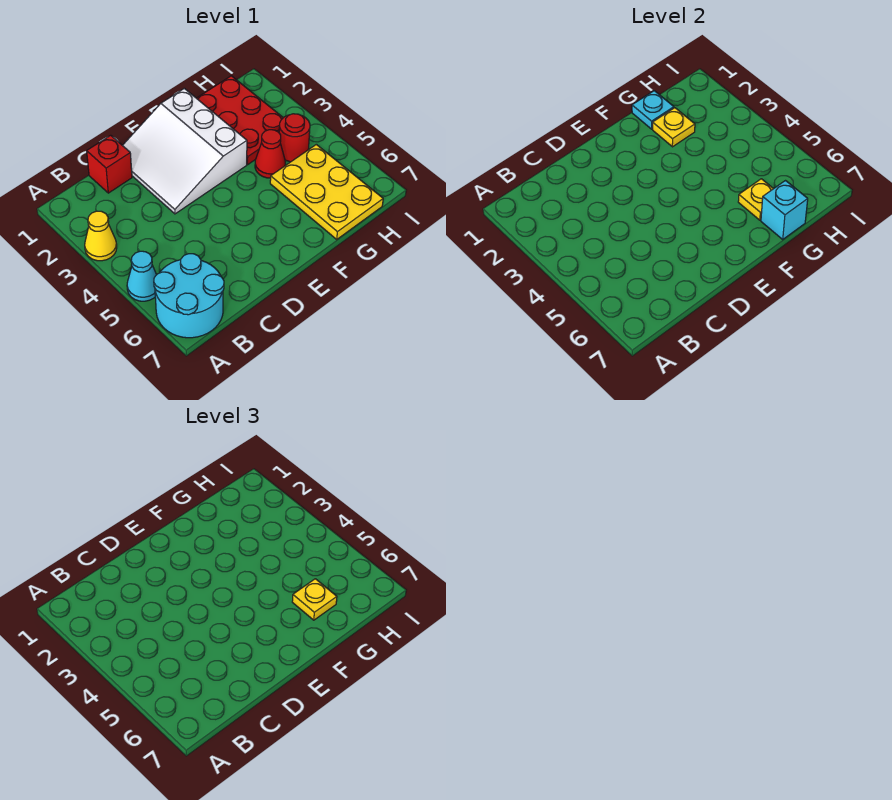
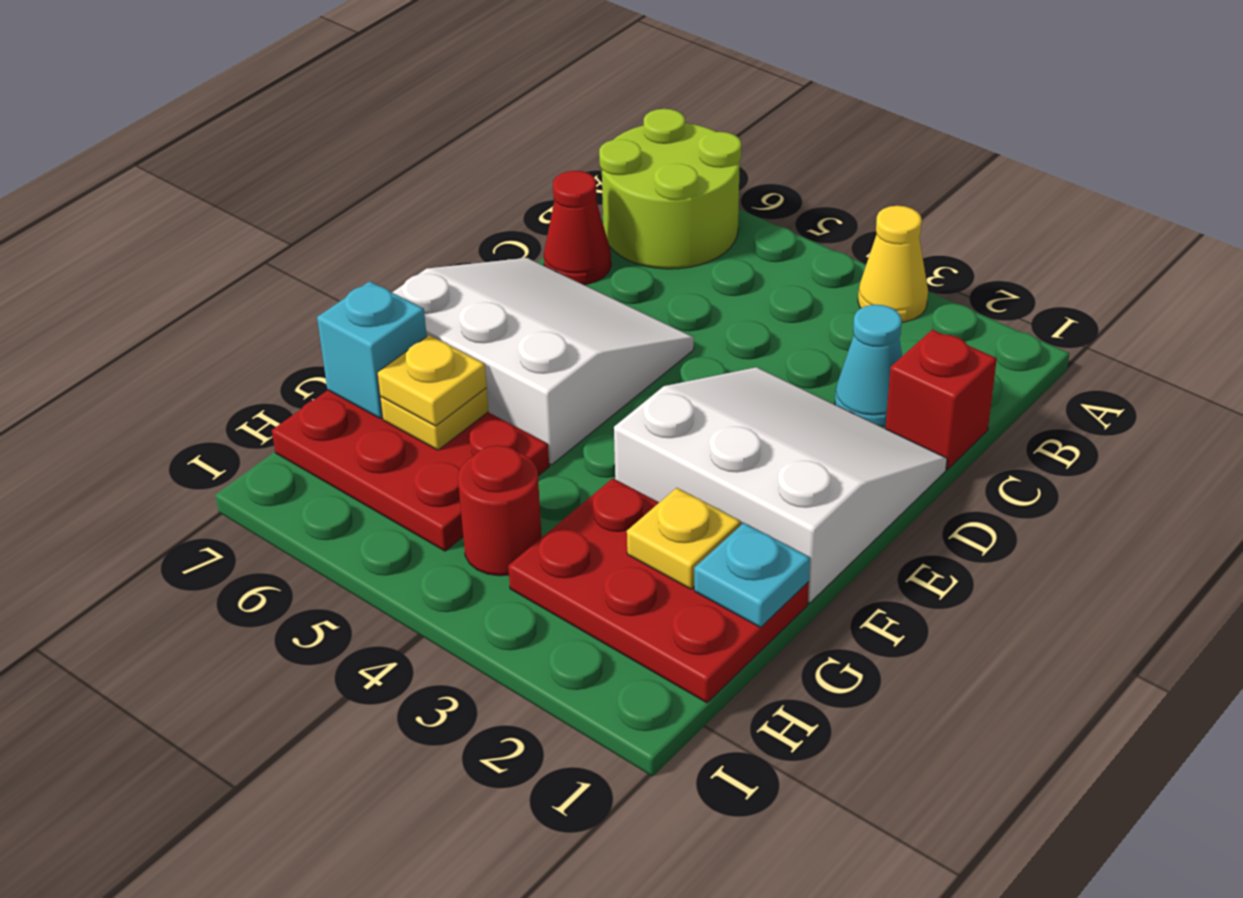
cyan cone A5 level 1 -> cyan cone C2 level 1
cyan round brick A6:B7 level 1 -> lime round brick A6:B7 level 1
none -> white slope D5:F7 level 1 top F
red cone G4 level 1 -> red cone C7 level 1
yellow plate G5:H7 level 1 -> red plate G5:H7 level 1

